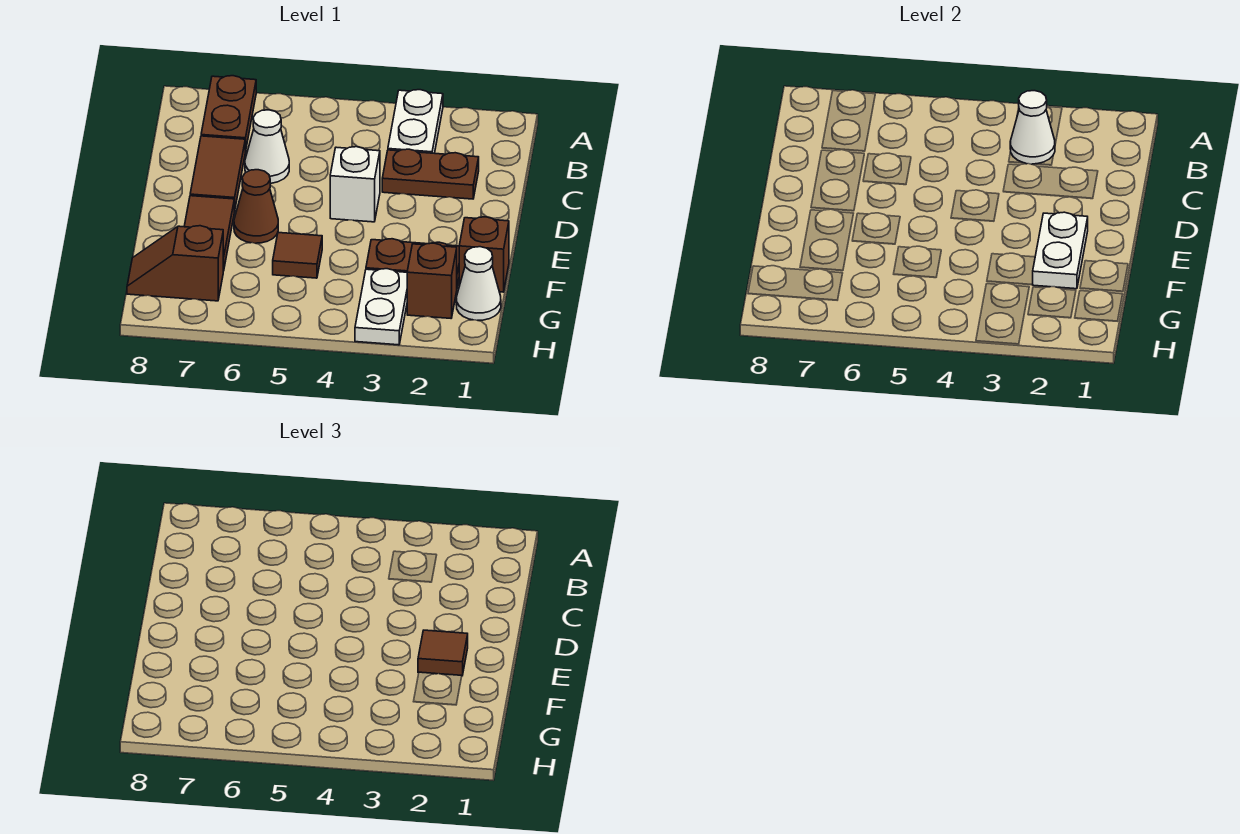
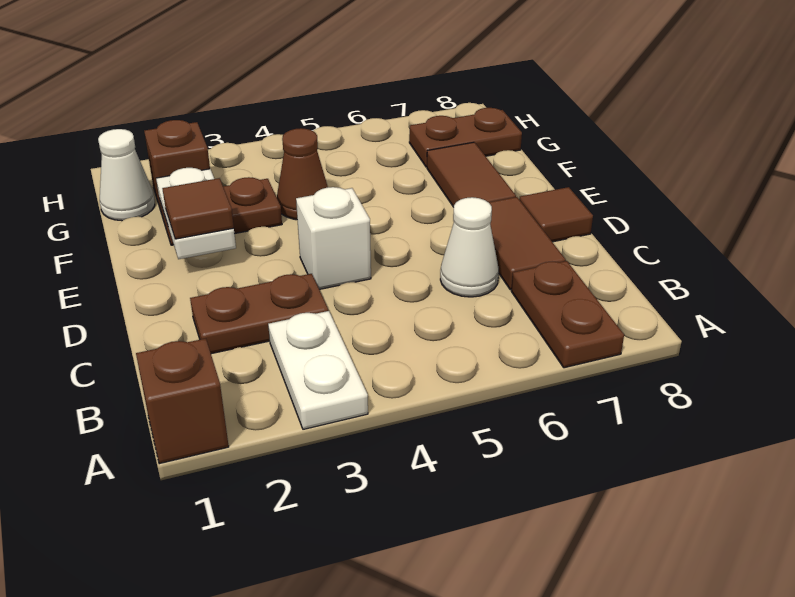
white cone B3 level 2 -> none
brown cone E6 level 1 -> brown cone F4 level 1
brown brick F1 level 1 -> brown brick A1 level 1
brown tile F5 level 1 -> brown tile D8 level 1
white plate G3:H3 level 1 -> none
brown slope G7:G8 level 1 top 7 -> brown plate G7:G8 level 1

